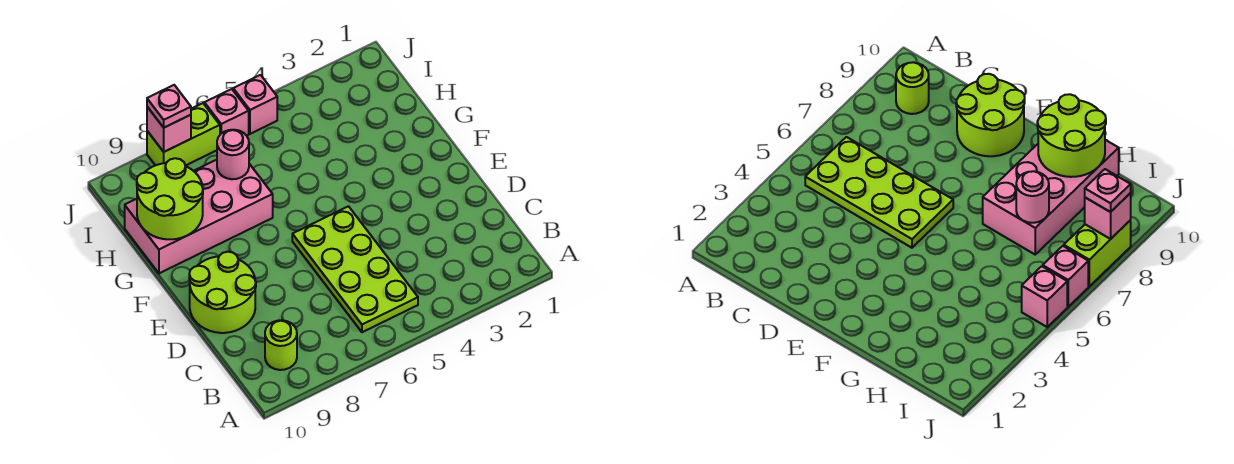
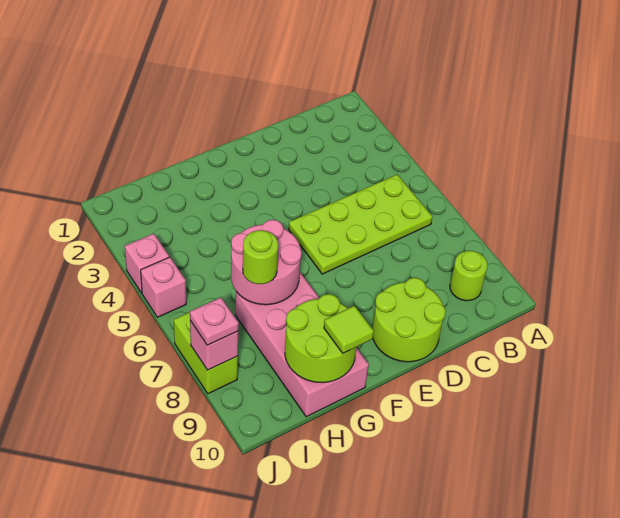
none -> lime tile G10 level 3
pink round brick H7 level 2 -> pink round brick G6:H7 level 2
none -> lime round brick H7 level 3
pink brick J6 level 1 -> pink brick J4 level 1

